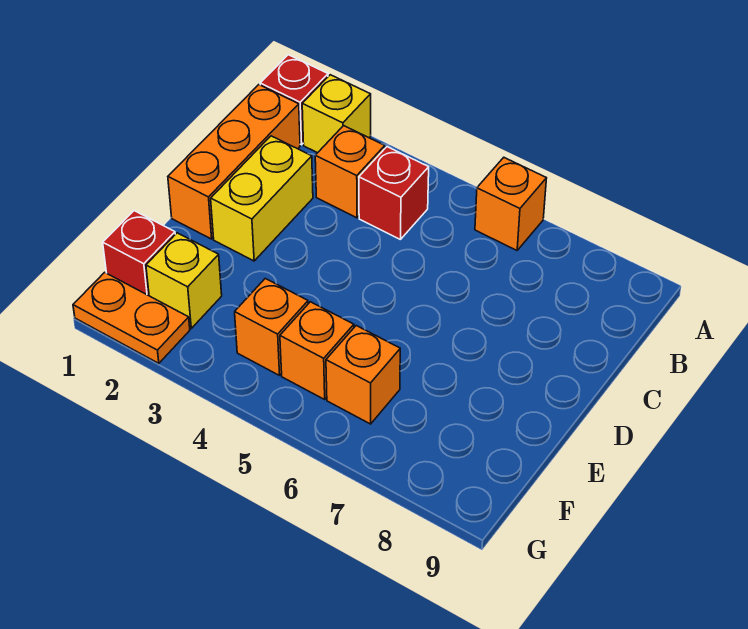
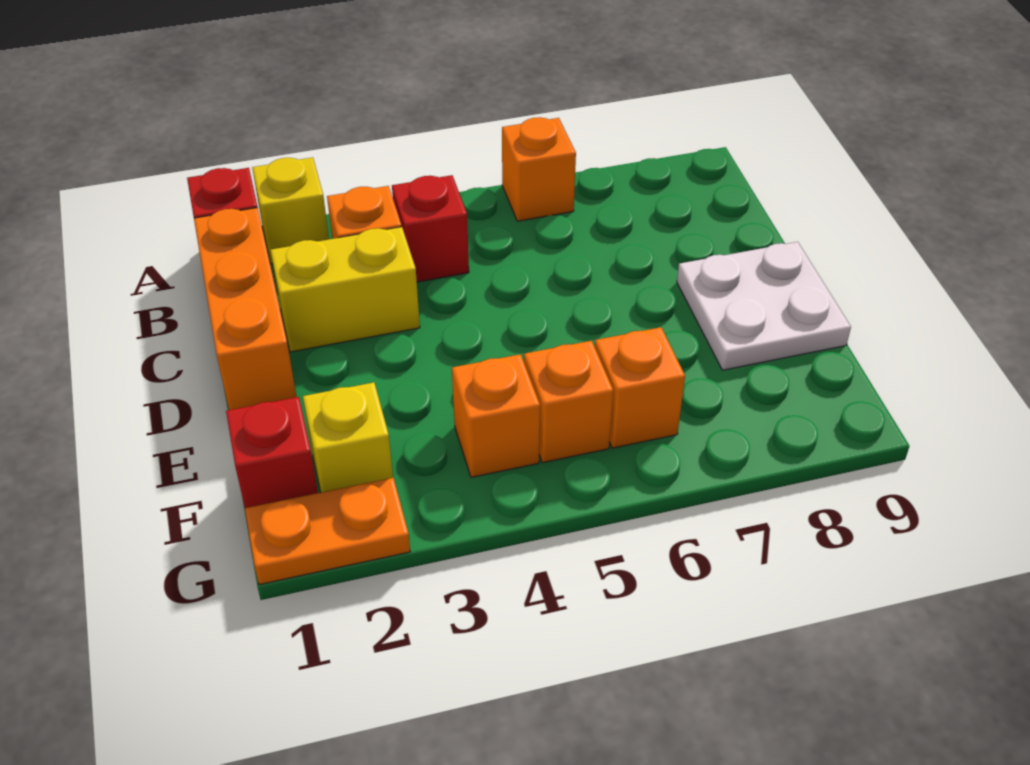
yellow brick C2:D2 level 1 -> yellow brick C2:C3 level 1
none -> white plate D8:E9 level 1

